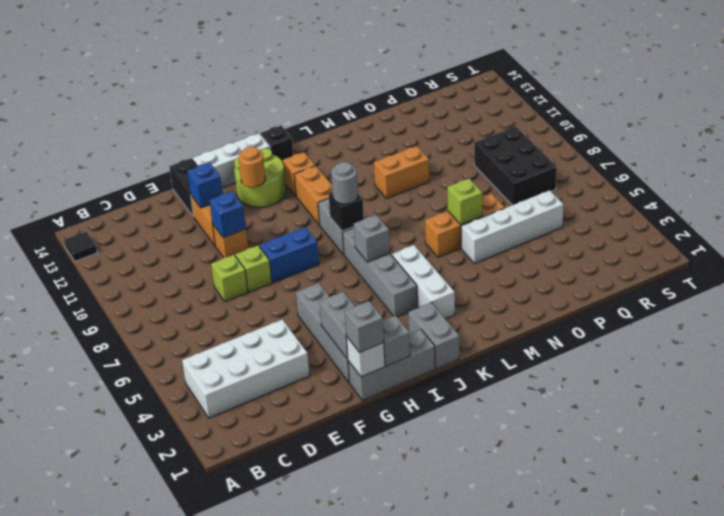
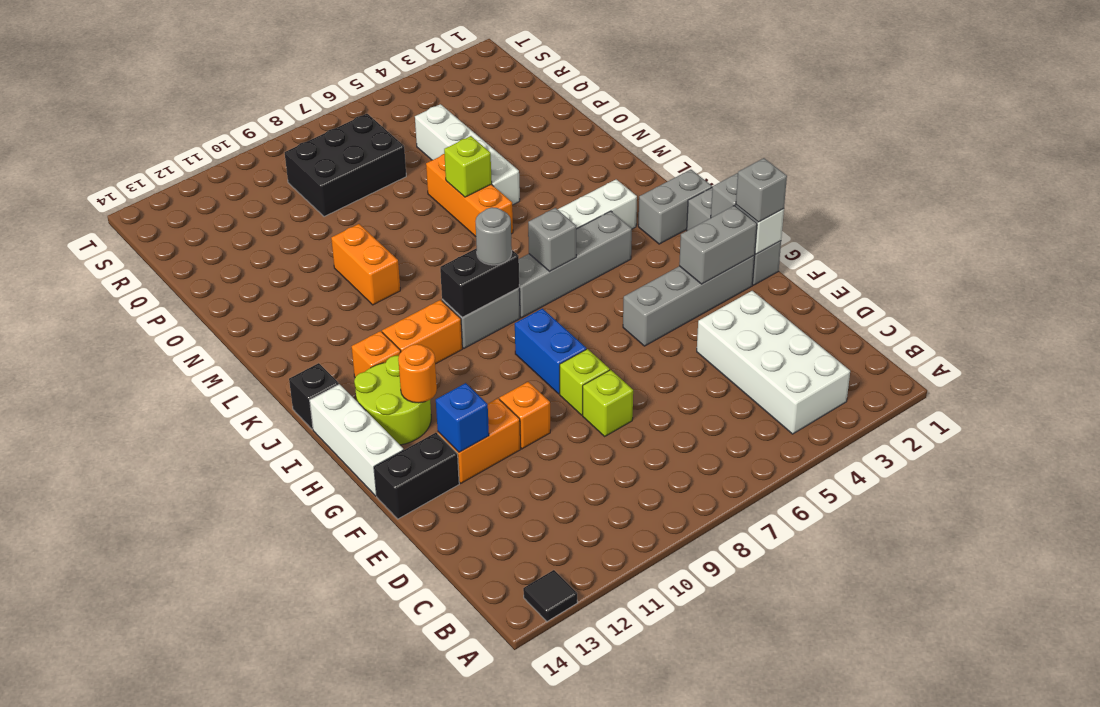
blue brick F10 level 2 -> none
black brick J8 level 2 -> black brick J8:J9 level 2

